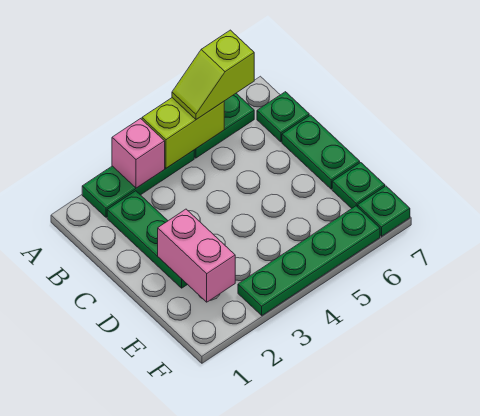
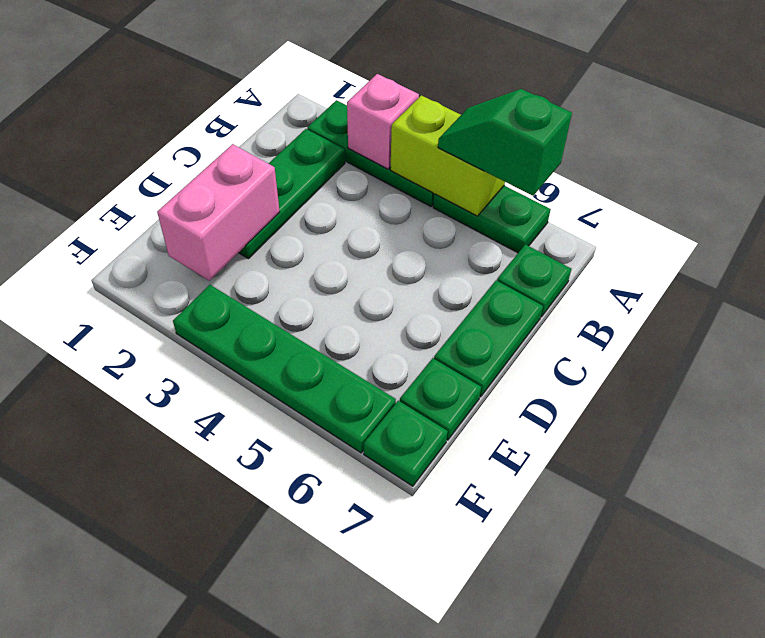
lime slope A5:A6 level 3 top 6 -> green slope A5:A6 level 3 top 6

